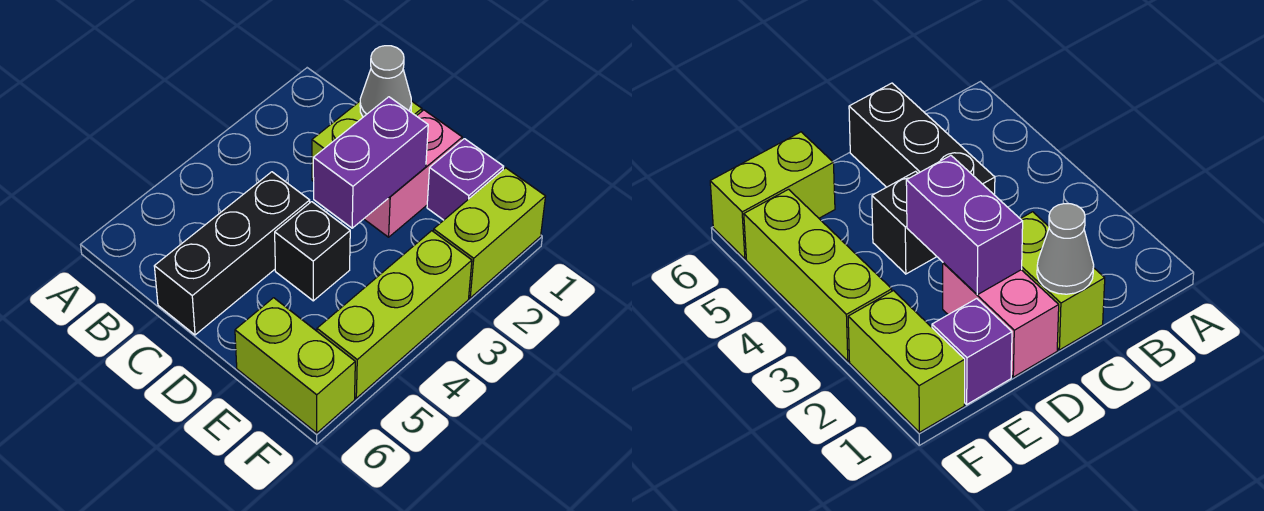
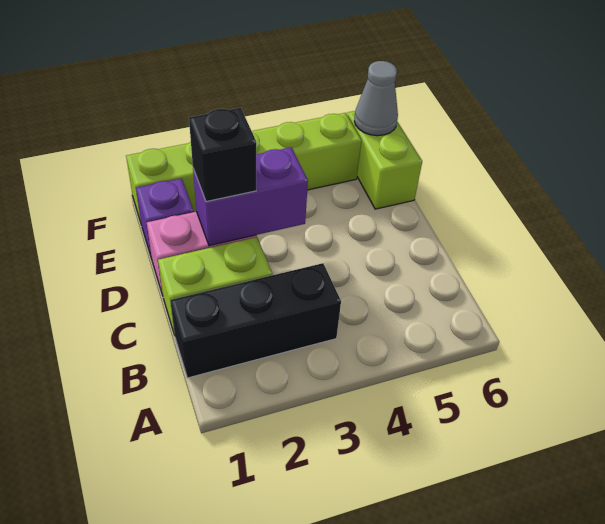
grey cone C1 level 2 -> grey cone F6 level 2
black brick C4:C6 level 1 -> black brick B1:B3 level 1
black brick D4 level 1 -> black brick D2 level 3

